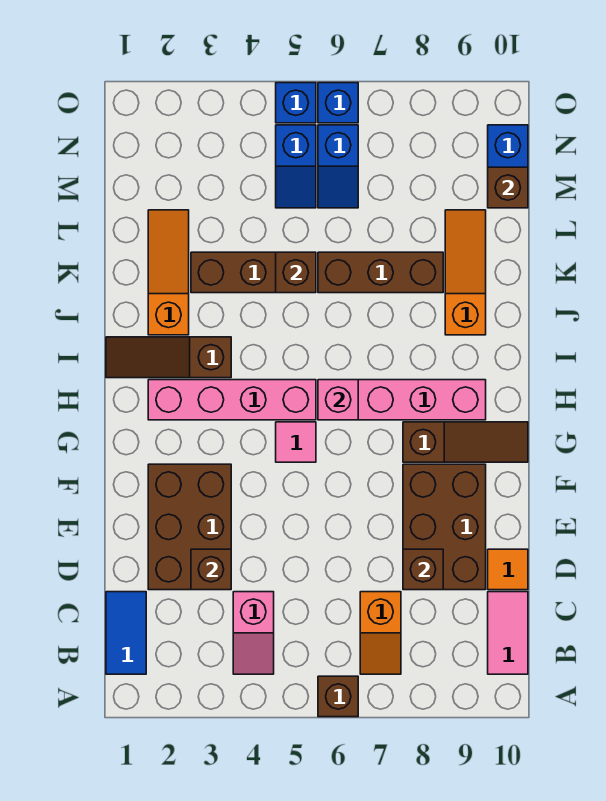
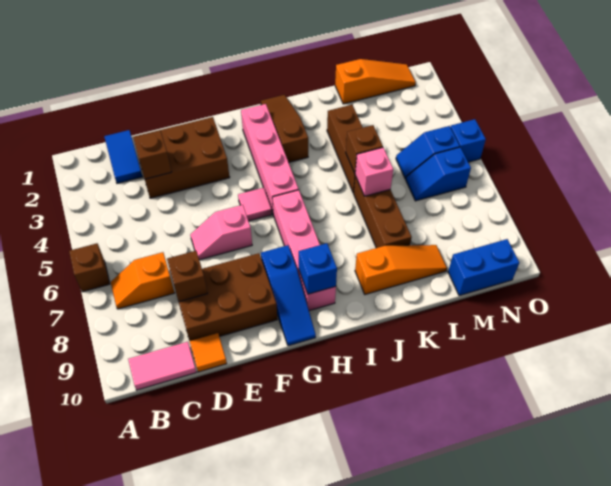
blue tile B1:C1 level 1 -> blue tile C1:C2 level 1
pink slope B4:C4 level 1 top C -> pink slope E6:F6 level 1 top F
brown slope G8:G10 level 1 top 8 -> blue slope G8:G10 level 1 top 8
pink brick H6 level 2 -> pink brick K6 level 2
orange slope J2:L2 level 1 top J -> orange slope L1:N1 level 1 top L
brown brick M10 level 2 -> none
blue brick O6 level 1 -> blue brick H9 level 2

